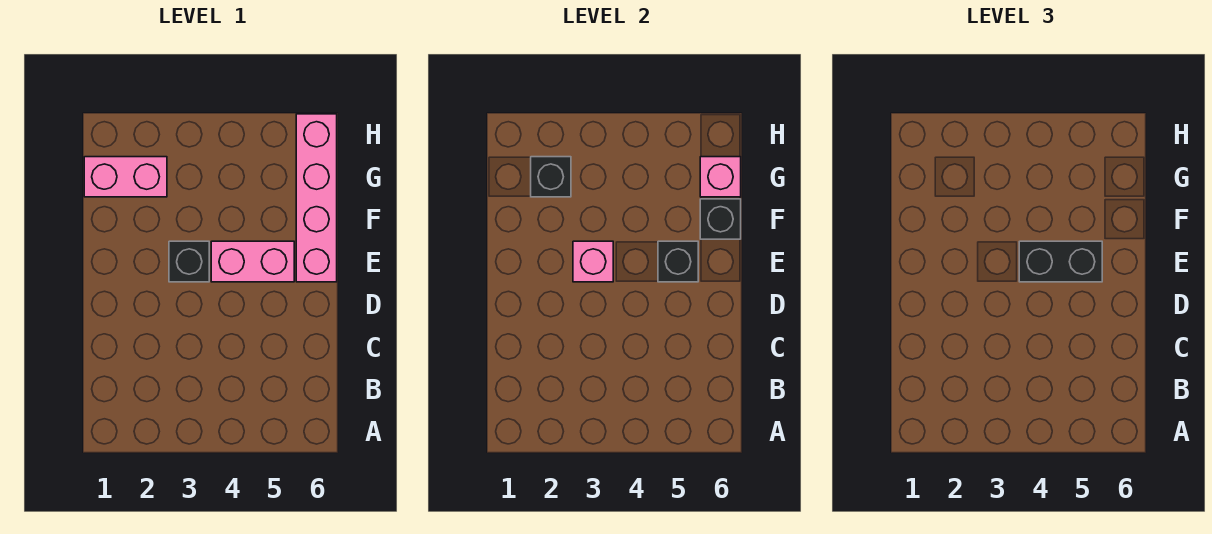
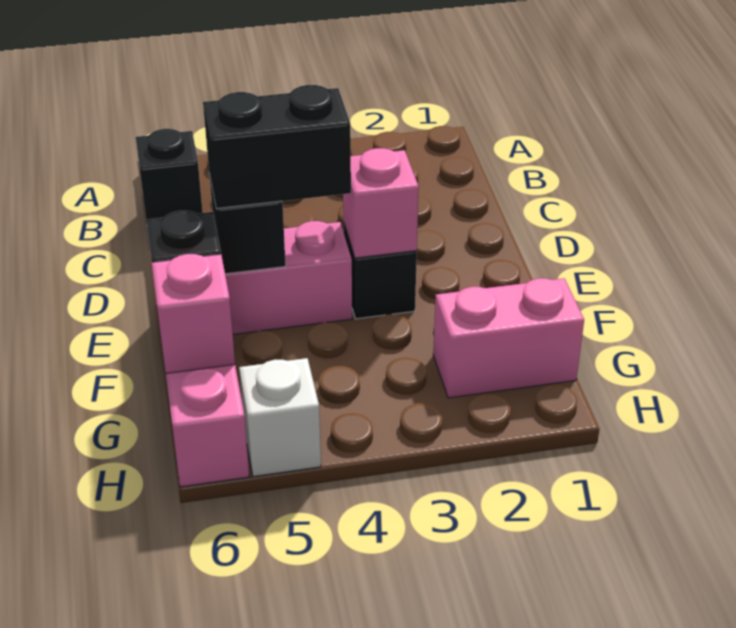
black brick G2 level 2 -> black brick B6 level 1
none -> white brick H5 level 1

